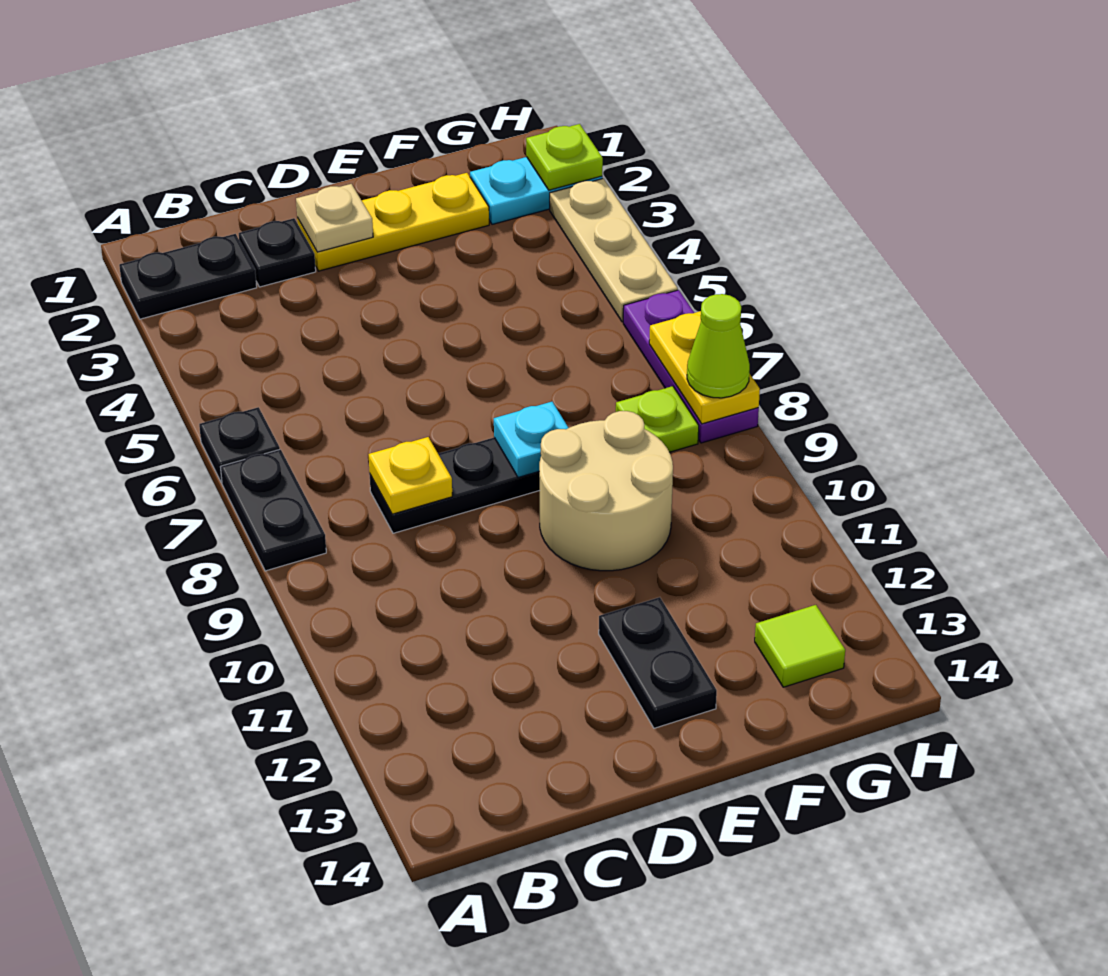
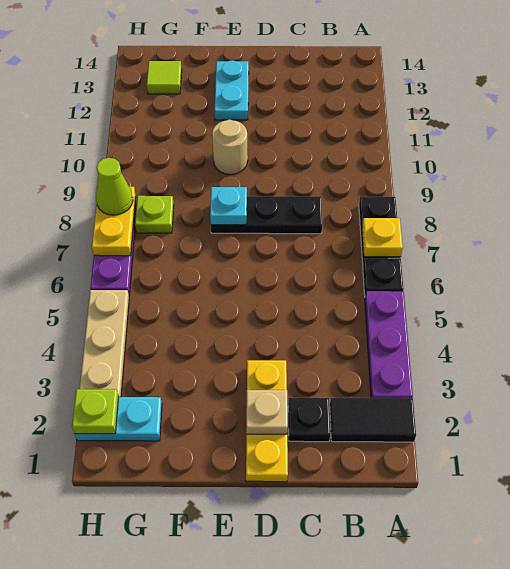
black plate A2:B2 level 1 -> black tile A2:B2 level 1
none -> purple plate A3:A5 level 1
yellow plate C8 level 2 -> yellow plate A7 level 2
yellow plate D2:F2 level 1 -> yellow plate D1:D3 level 1
tan round brick E9:F10 level 1 -> tan round brick E10 level 1
black plate E12:E13 level 1 -> cyan plate E12:E13 level 1

